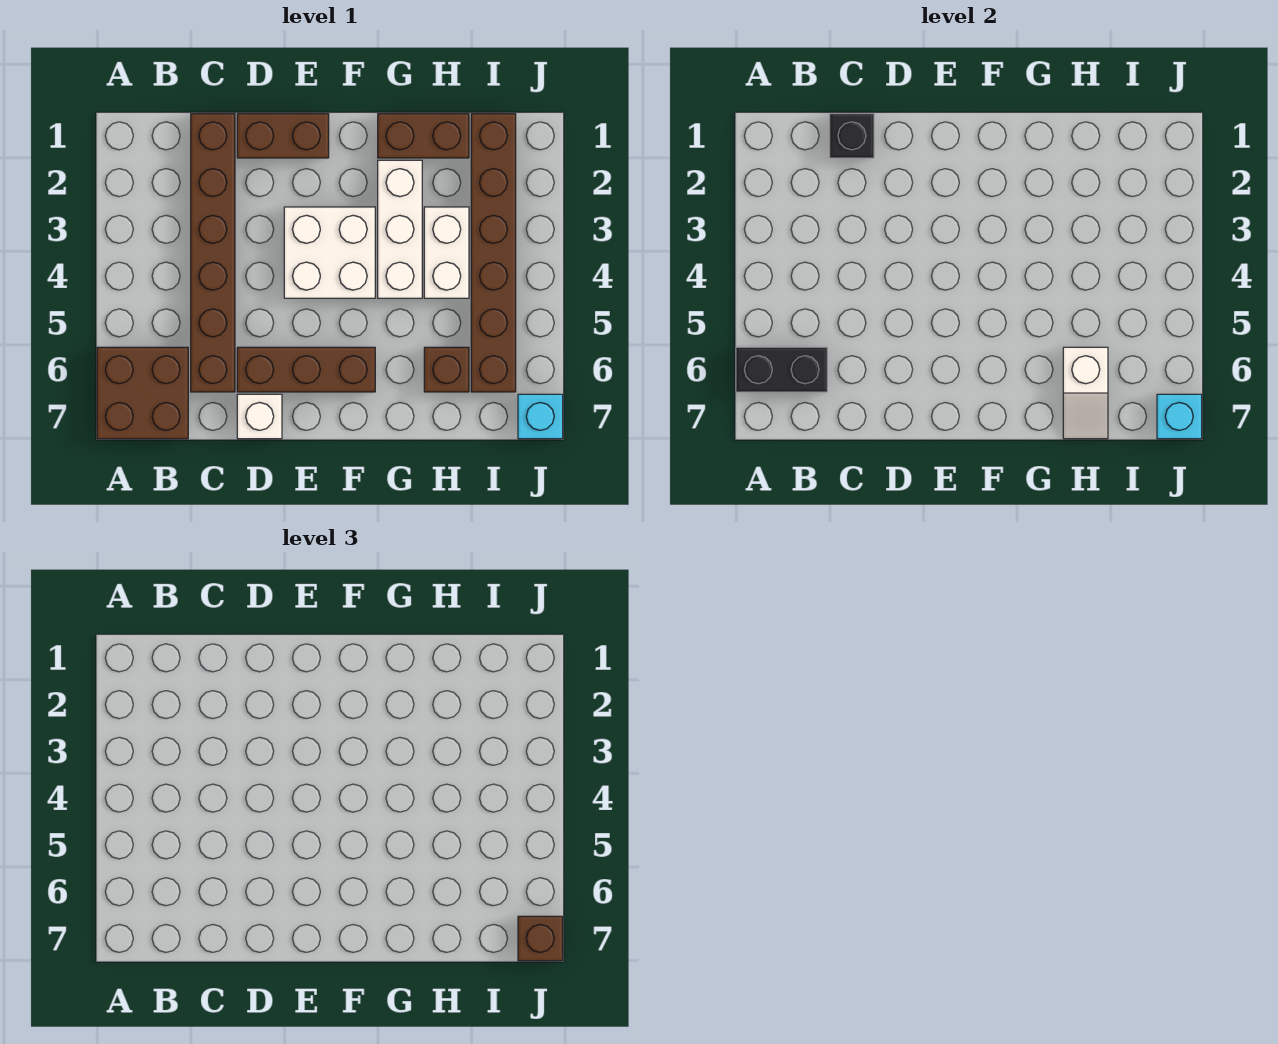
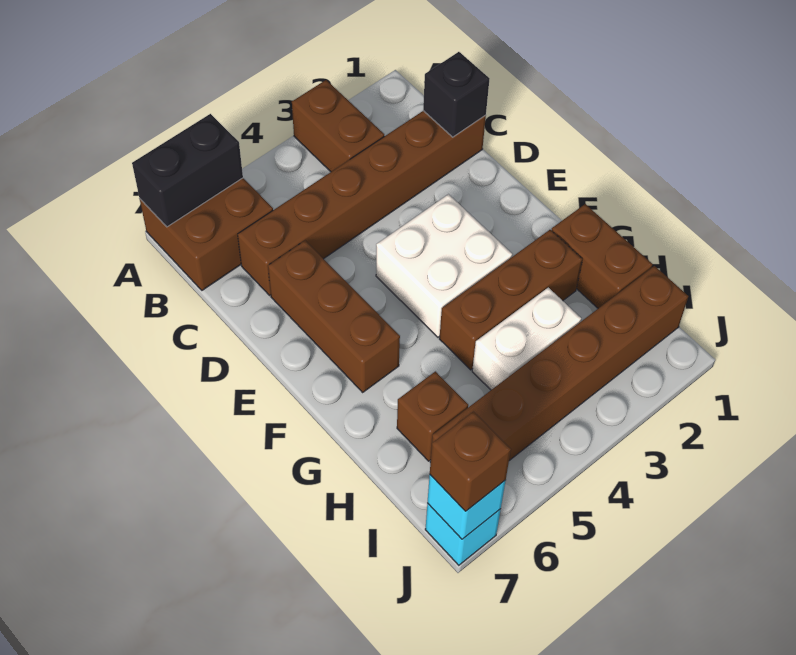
black brick A6:B6 level 2 -> black brick A6:A7 level 2
brown brick D1:E1 level 1 -> brown brick A3:B3 level 1
white brick D7 level 1 -> none
white brick G2:G4 level 1 -> brown brick G2:G4 level 1
white slope H6:H7 level 2 top 6 -> none

